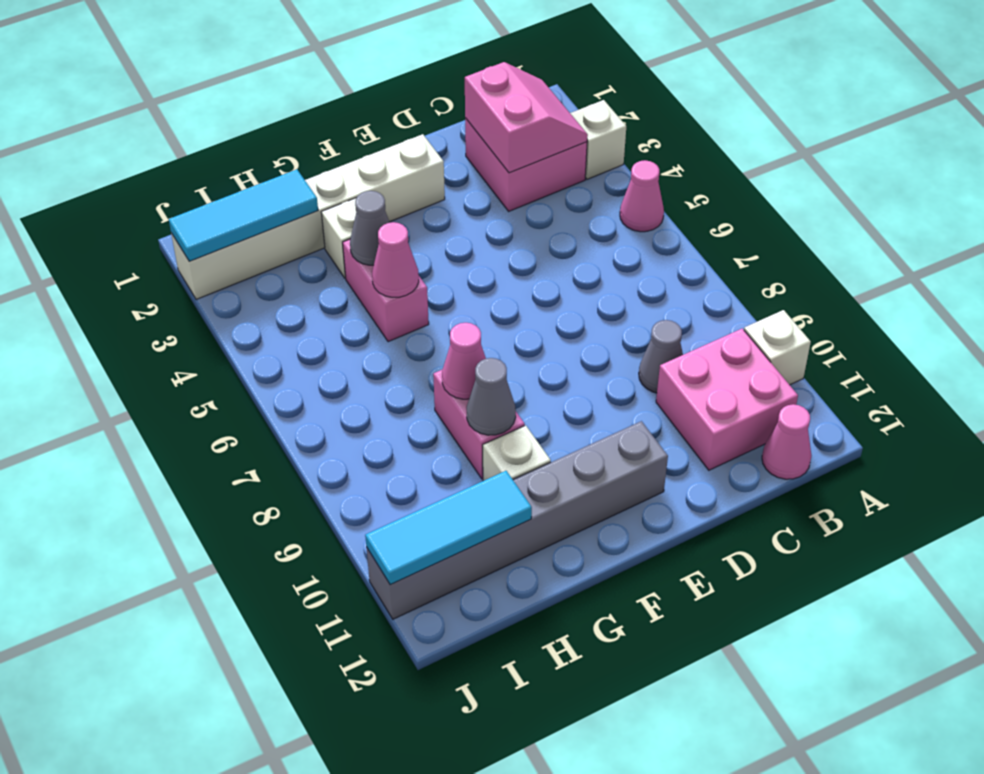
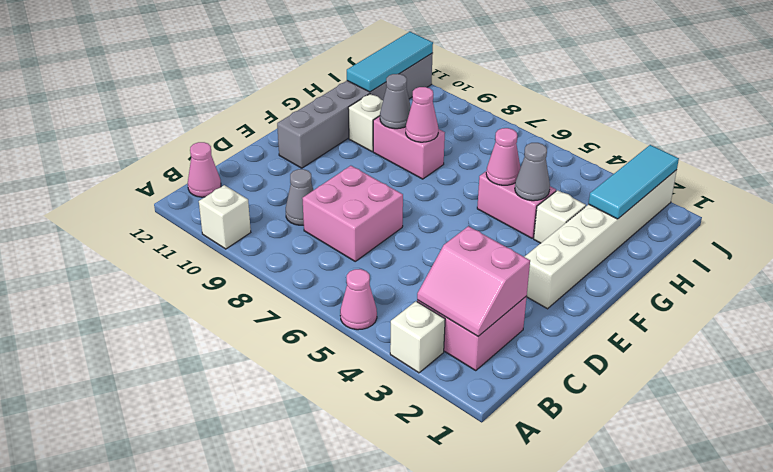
pink brick B10:C11 level 1 -> pink brick C7:D8 level 1

